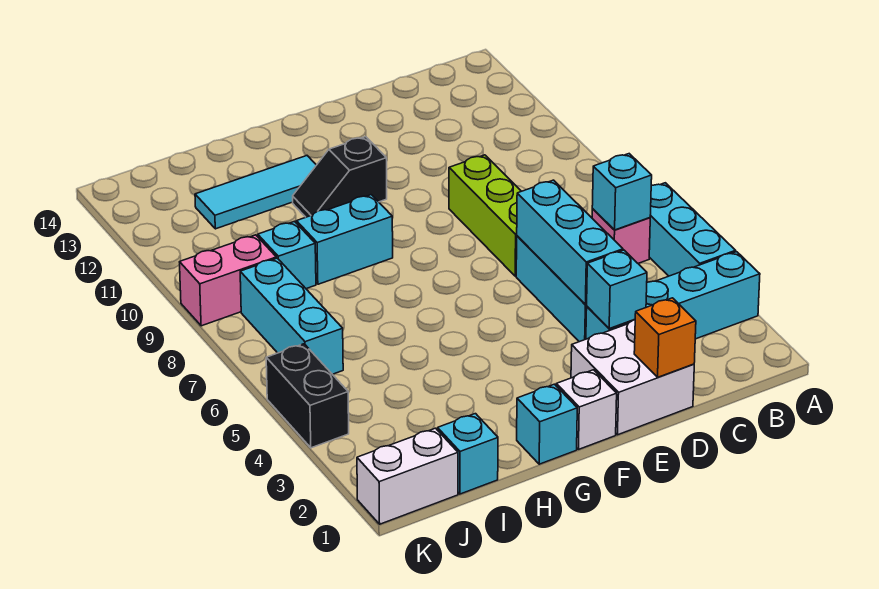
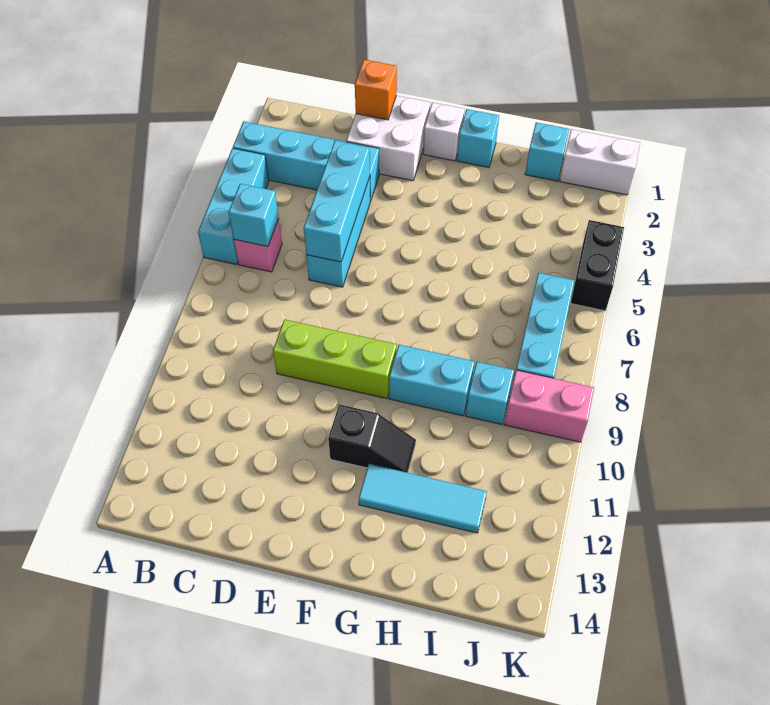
cyan brick D3 level 2 -> none
lime brick D7:D9 level 1 -> lime brick D9:F9 level 1

